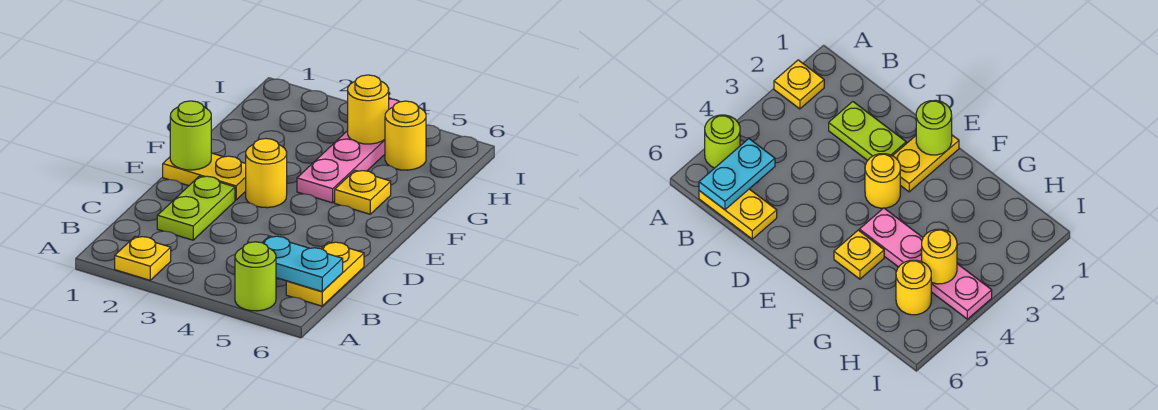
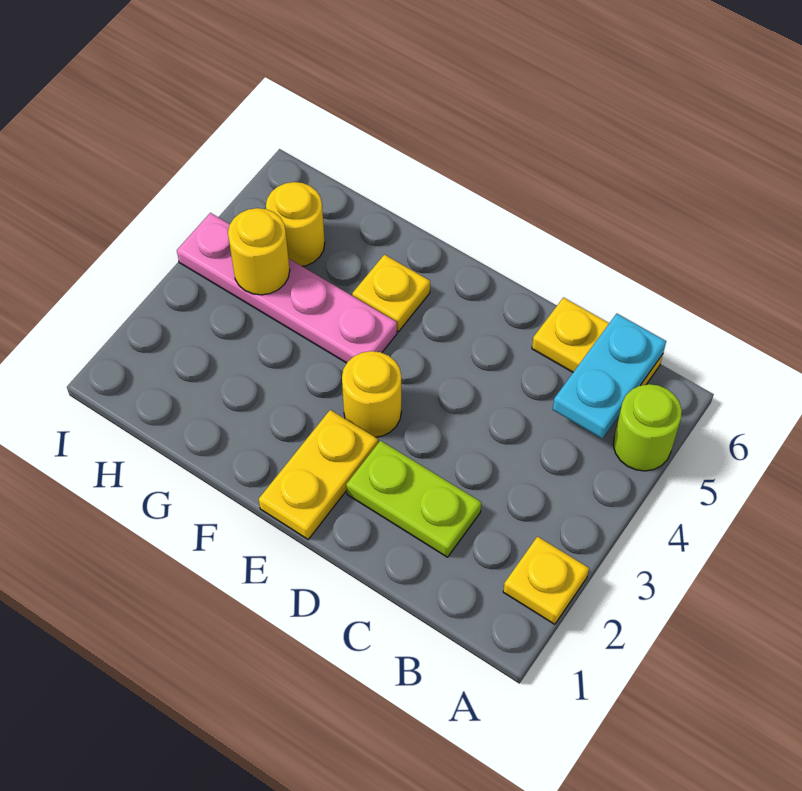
lime round brick E1 level 2 -> none

